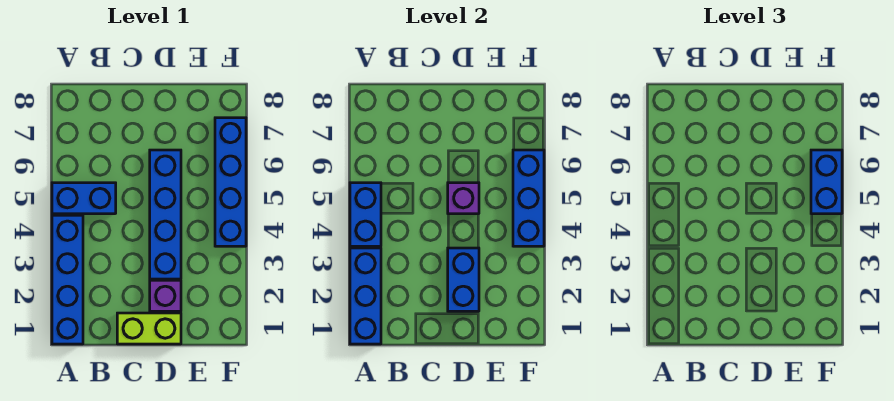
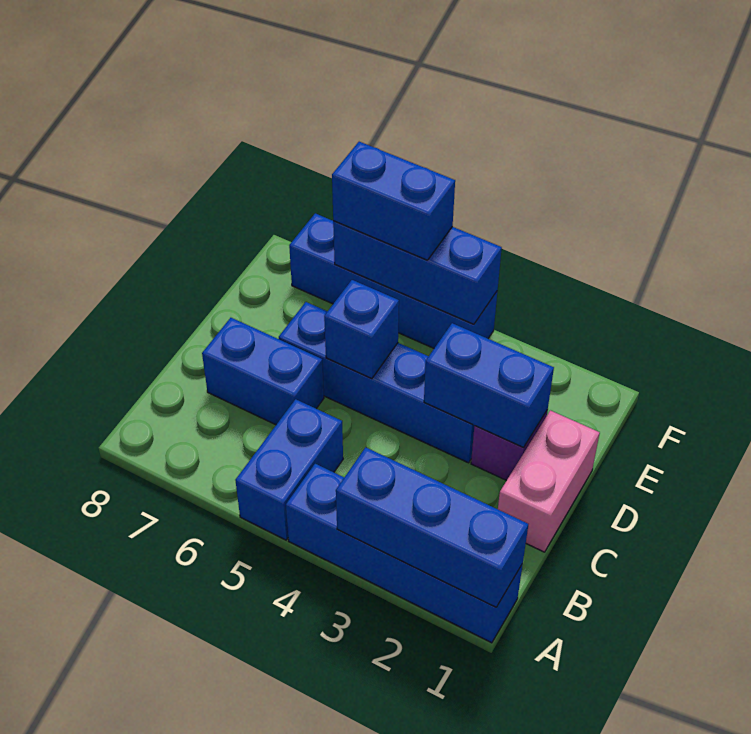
blue brick A4:A5 level 2 -> blue brick C6:C7 level 1
lime brick C1:D1 level 1 -> pink brick C1:D1 level 1
purple brick D5 level 2 -> blue brick D5 level 2

